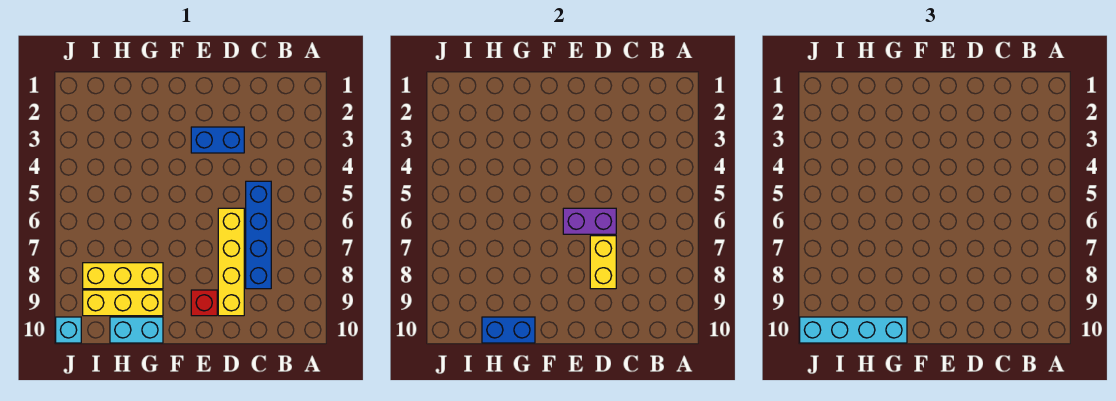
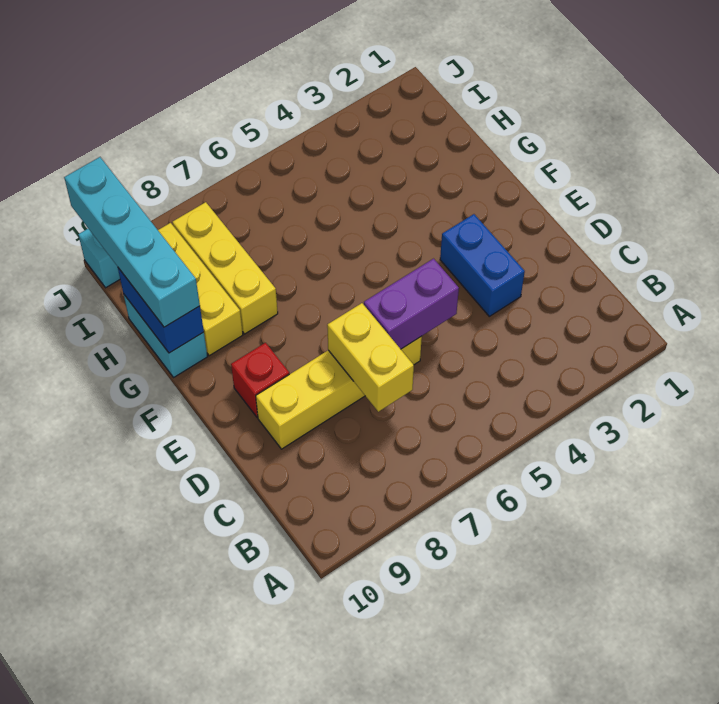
blue brick C5:C8 level 1 -> none
purple brick D6:E6 level 2 -> purple brick D5:D6 level 2
yellow brick D7:D8 level 2 -> yellow brick C7:D7 level 2

